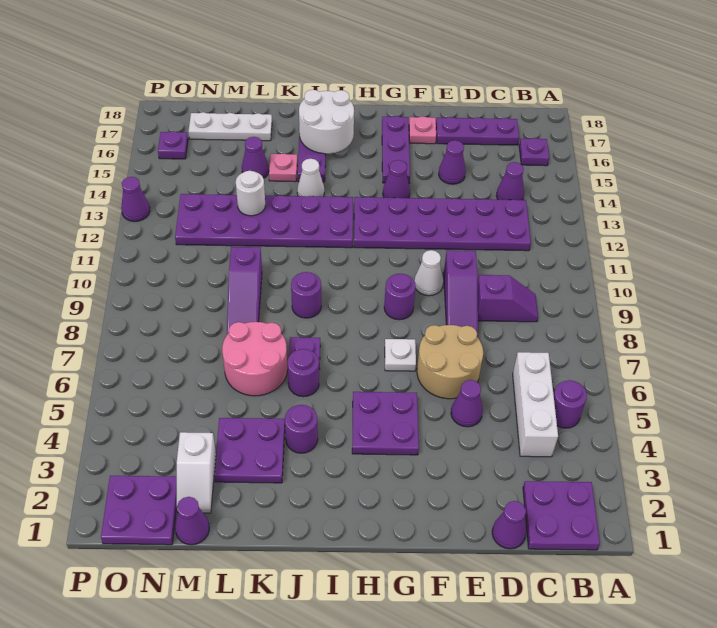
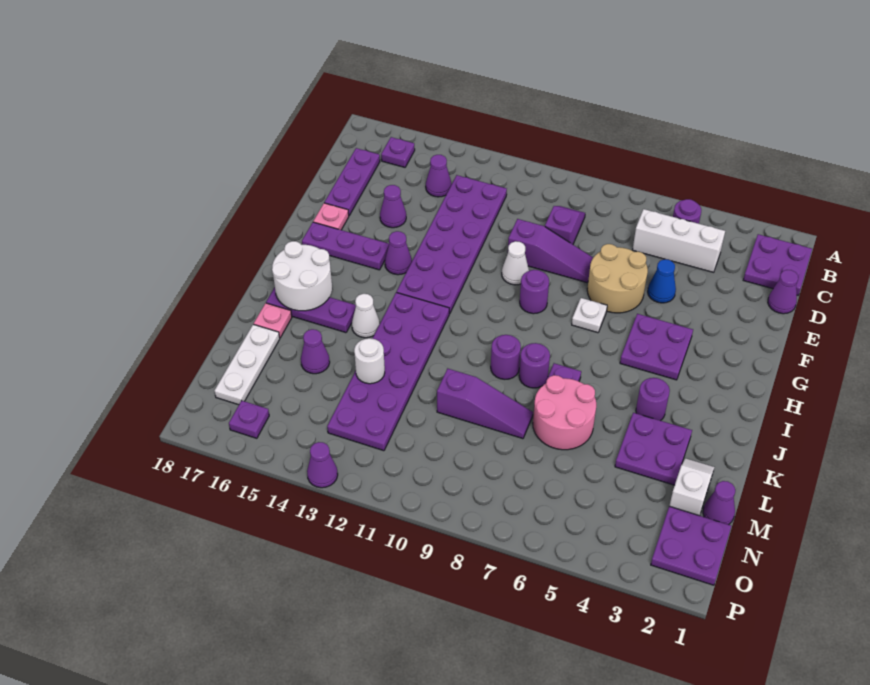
purple cone E5 level 1 -> blue cone E5 level 1
purple round brick J6 level 1 -> purple round brick J8 level 1
pink plate K15 level 1 -> pink plate K17 level 1
white slope M2:M3 level 1 top 3 -> white slope L2:M2 level 1 top M

